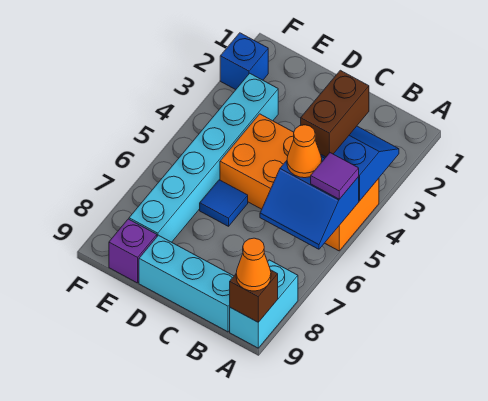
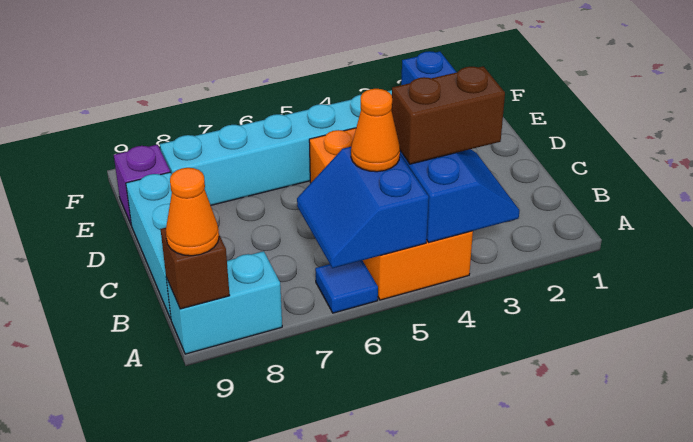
purple tile A5 level 3 -> none
blue tile D6 level 1 -> blue tile A6 level 1

